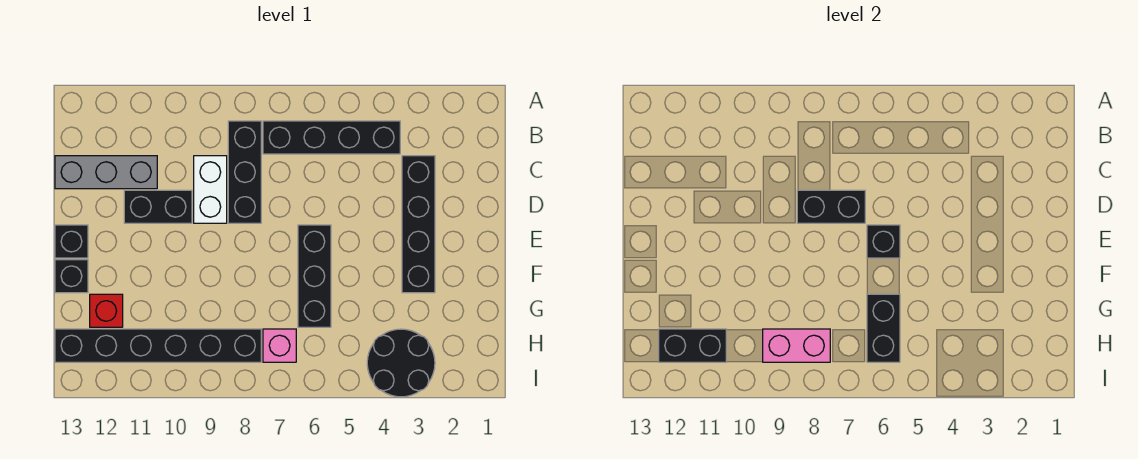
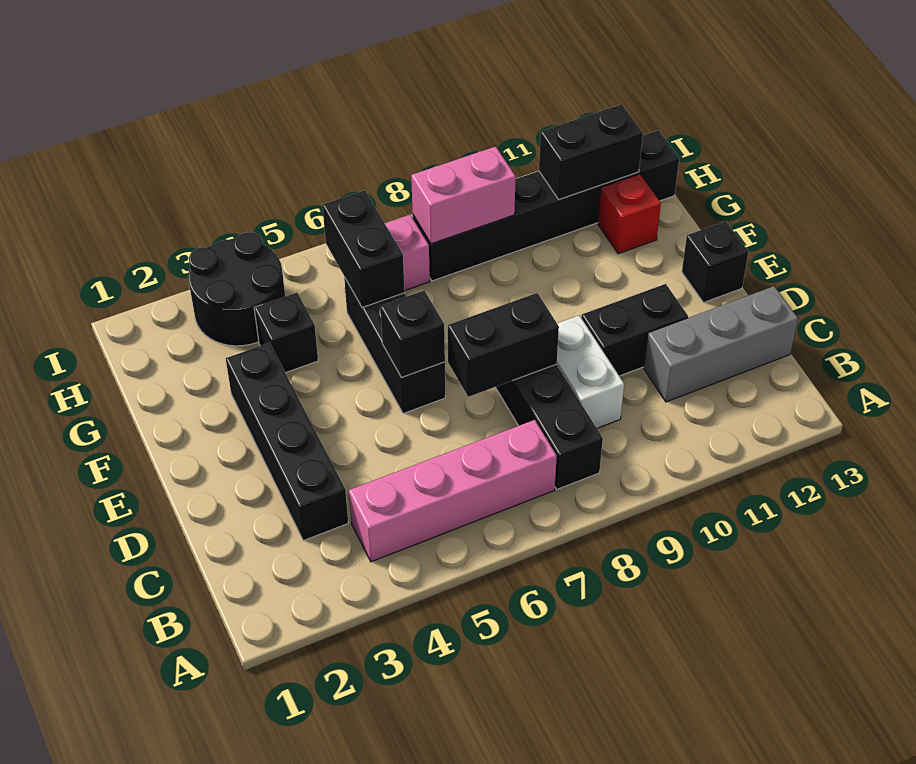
black brick B4:B7 level 1 -> pink brick B4:B7 level 1
black brick F13 level 1 -> black brick G4 level 1

